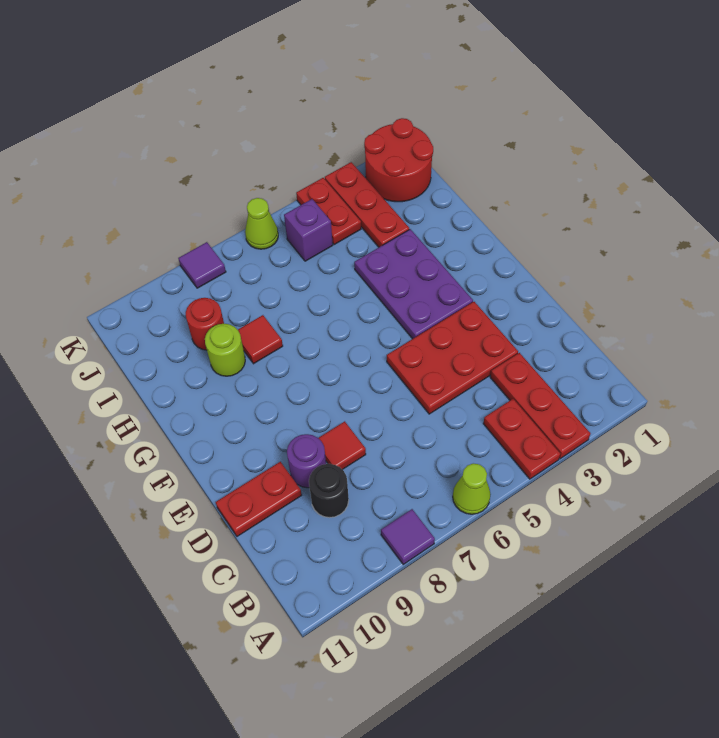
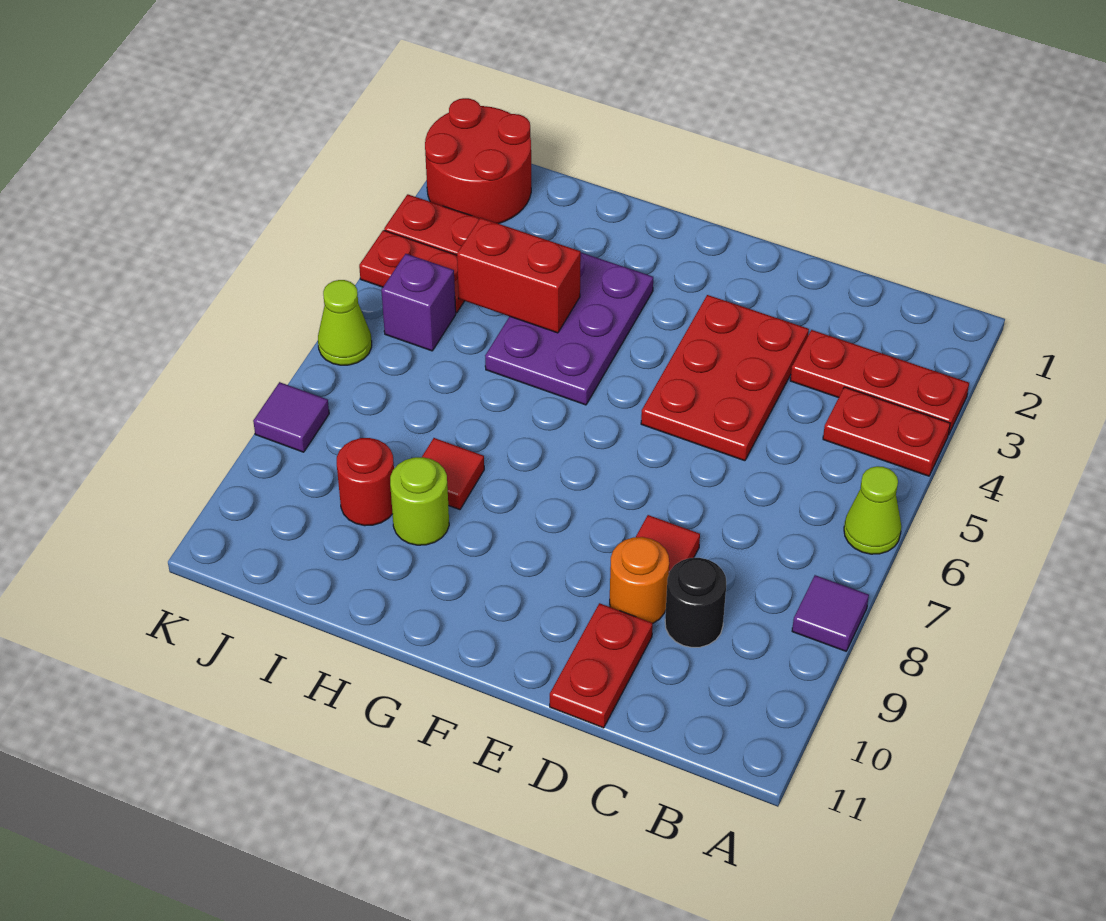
purple round brick D9 level 1 -> orange round brick D9 level 1
purple plate F3:H4 level 1 -> purple plate G3:H5 level 1
none -> red brick H4:I4 level 2

